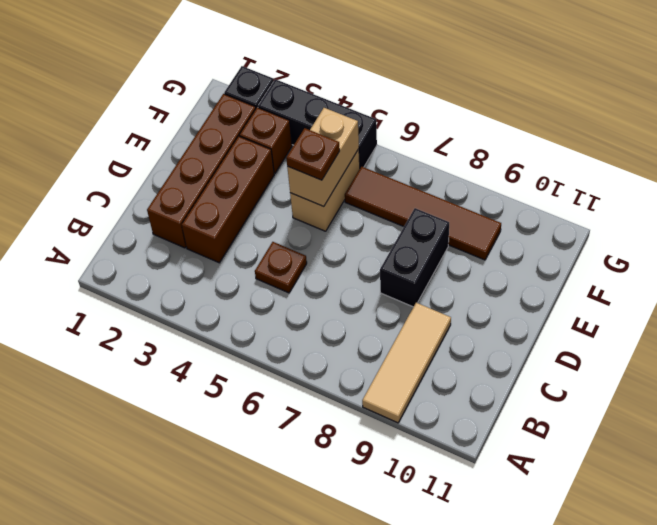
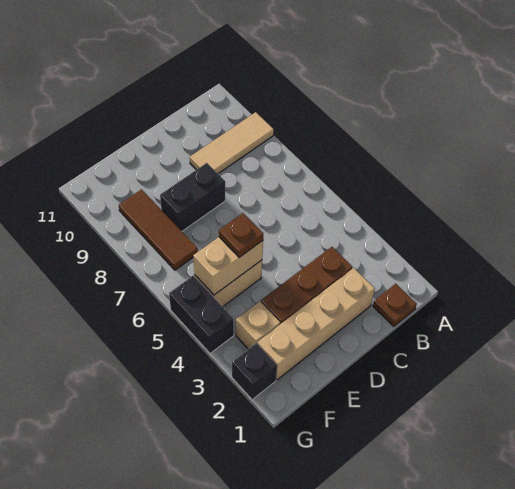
brown brick C2:F2 level 1 -> tan brick C2:F2 level 1
brown plate C5 level 1 -> brown plate B1 level 1
brown brick F3 level 1 -> tan brick F3 level 1
brown tile F6:F9 level 1 -> brown tile F7:F9 level 1
black brick G3:G5 level 1 -> black brick G4:G5 level 1

